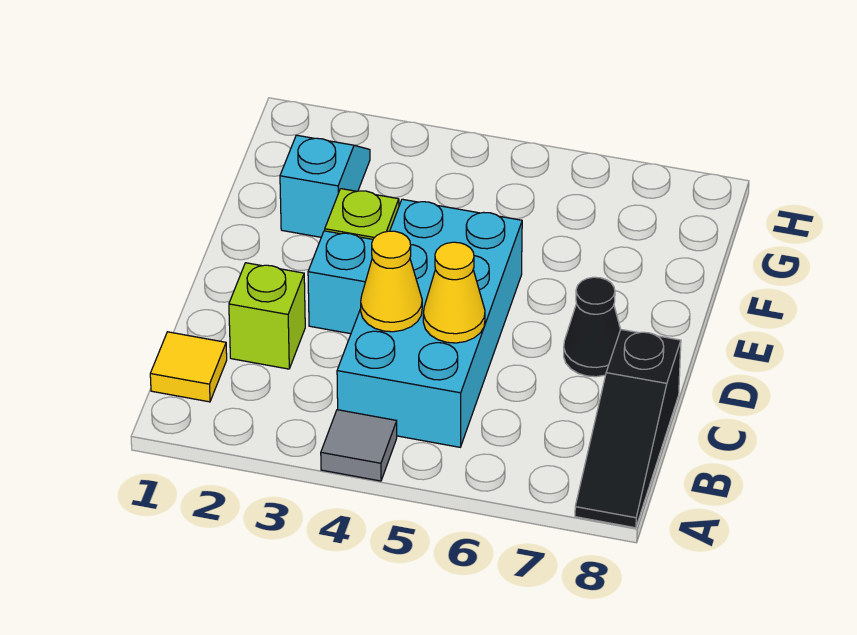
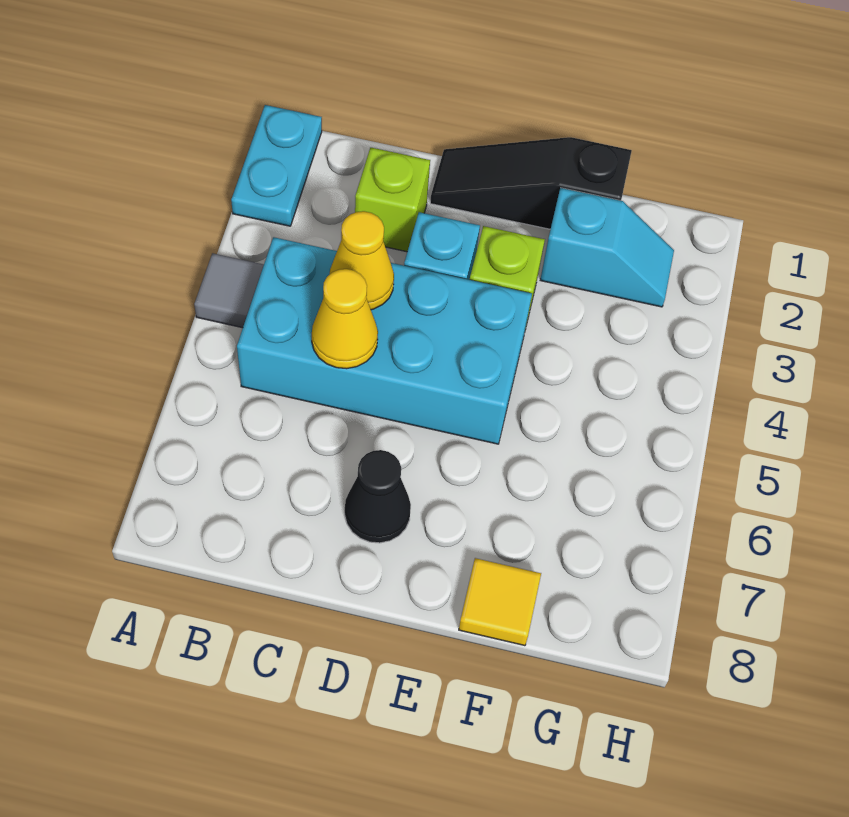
none -> cyan plate A1:A2 level 1
black slope A8:C8 level 1 top C -> black slope D1:F1 level 1 top F
yellow tile B1 level 1 -> yellow tile F8 level 1

